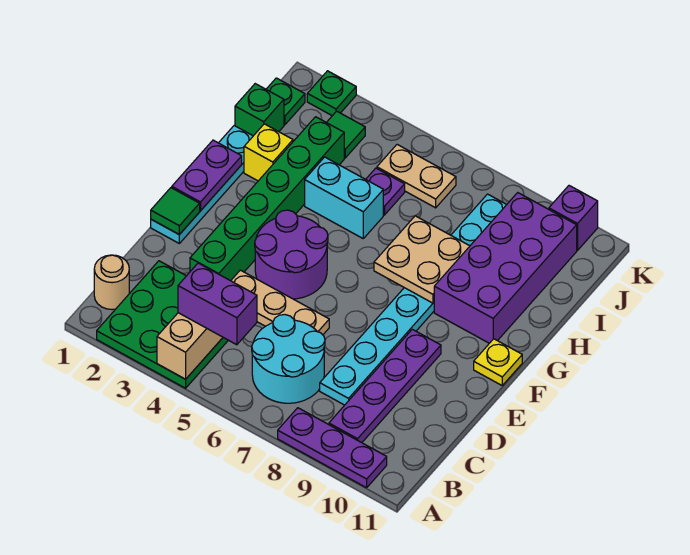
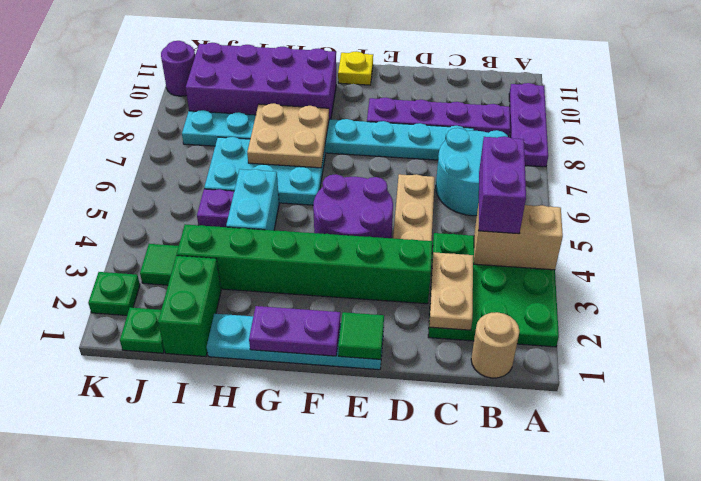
none -> cyan plate G6:I7 level 1
yellow brick H2 level 1 -> none
green brick I1 level 1 -> green brick I1:I2 level 1
tan plate J5:J6 level 1 -> tan plate C2:C3 level 2
purple brick K10 level 1 -> purple round brick K10 level 1

